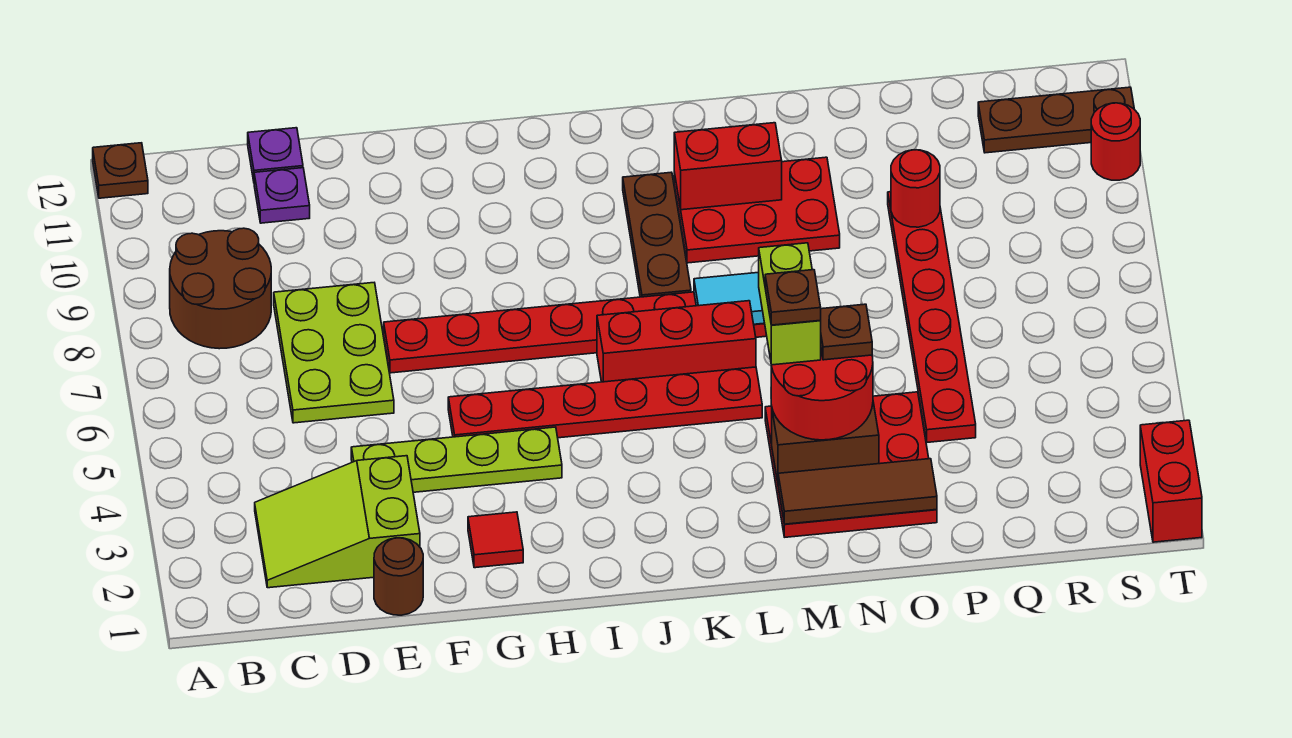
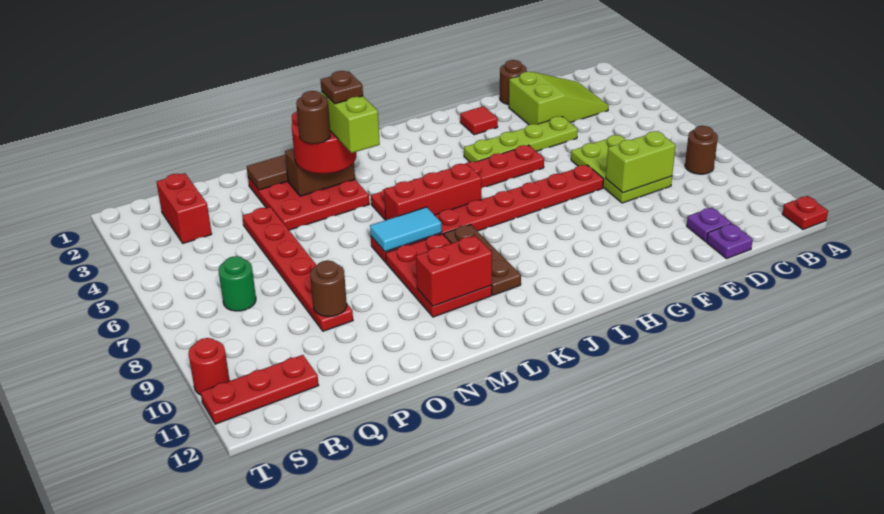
brown plate A12 level 1 -> red plate A12 level 1
brown round brick B8:C9 level 1 -> brown round brick B8 level 1
none -> lime brick D8:E8 level 2
red plate L9:N10 level 1 -> red plate L8:M10 level 1
brown plate N4 level 4 -> brown round brick N4 level 4
red round brick P9 level 2 -> brown round brick P9 level 2
none -> green round brick R7 level 1
brown plate R11:T11 level 1 -> red plate R11:T11 level 1
red brick T1:T2 level 1 -> red brick R2:R3 level 1

